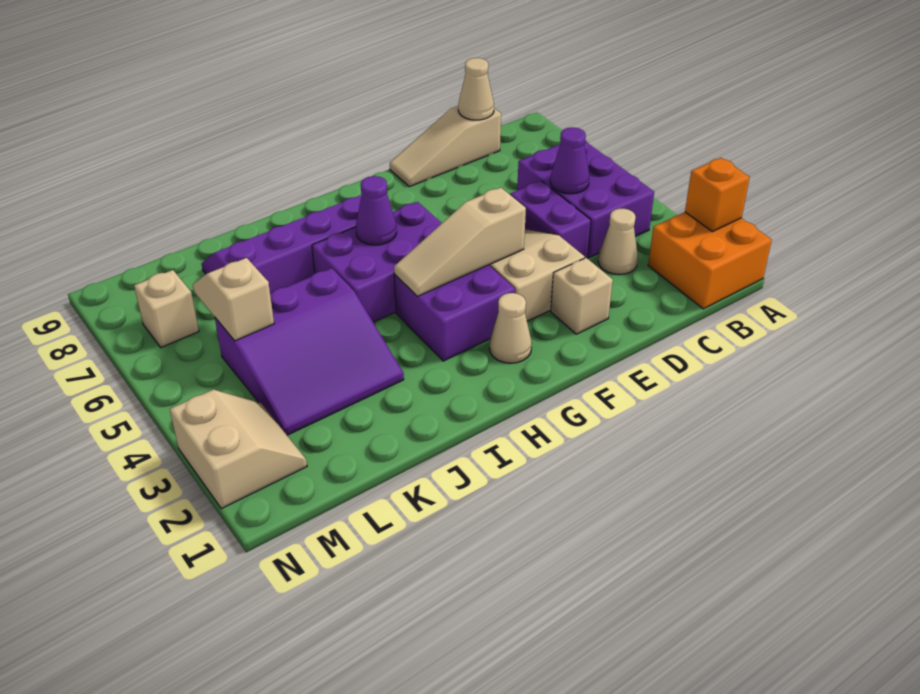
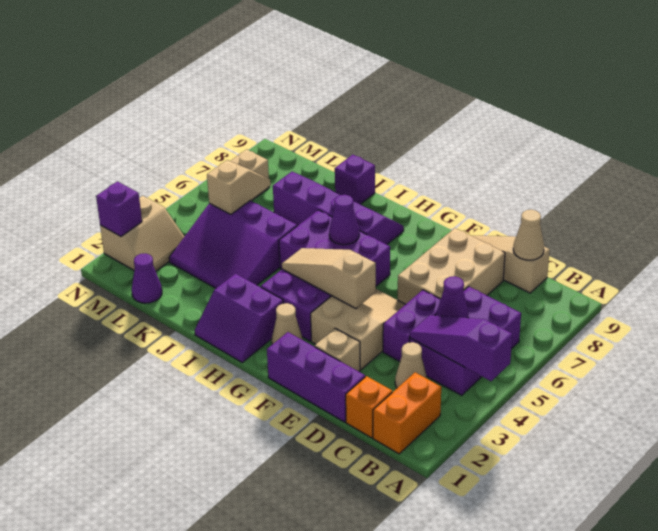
orange brick A1:B2 level 1 -> orange brick B1:B2 level 1
orange brick A2 level 2 -> orange brick C1 level 1
none -> purple slope A4:C4 level 2 top A
none -> purple brick D1:F1 level 1
none -> tan brick D6:E8 level 1
none -> purple slope H1:I2 level 1 top 2
none -> purple brick J9 level 1
none -> purple cone L1 level 1
none -> purple brick N2 level 2

